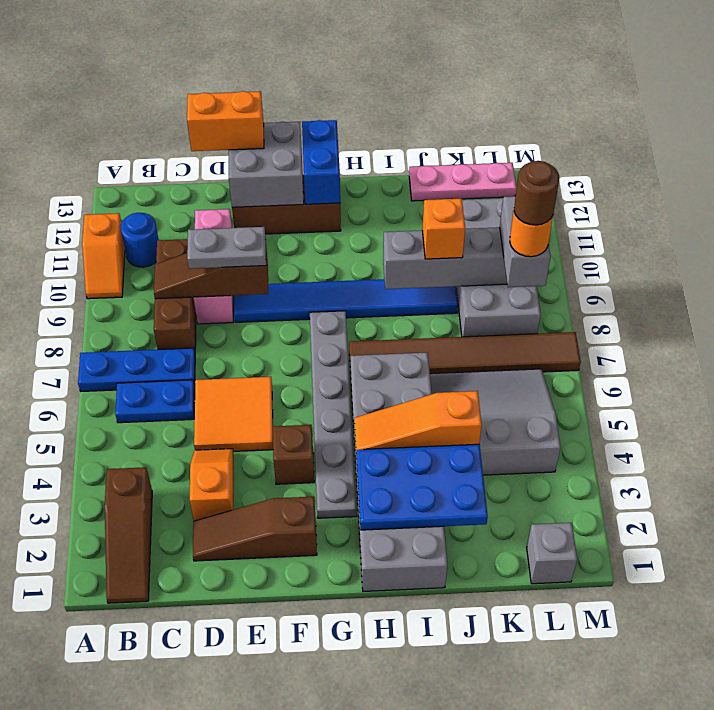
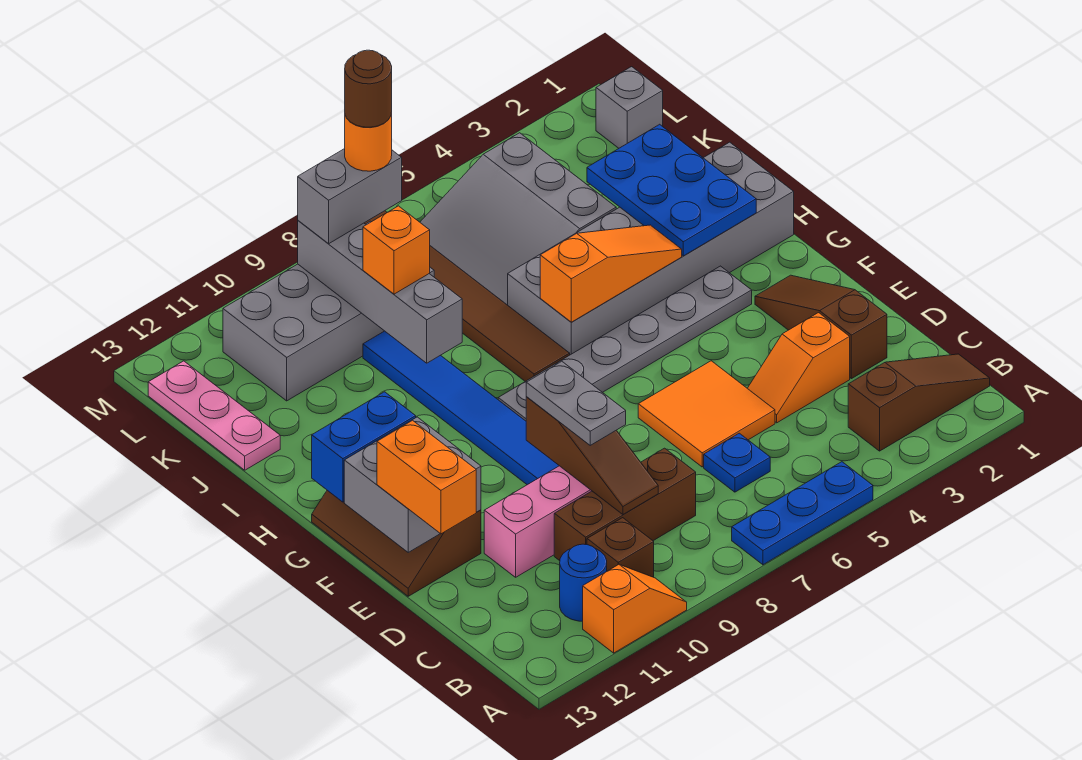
blue plate A7:C7 level 1 -> blue plate A5:A7 level 1
blue plate B6:C6 level 1 -> blue plate C6 level 1
brown slope D2:F2 level 1 top F -> brown slope D2:F2 level 1 top D
brown brick F4 level 1 -> brown brick B10 level 1
orange slope H4:J4 level 2 top J -> orange slope H4:H6 level 2 top 6

